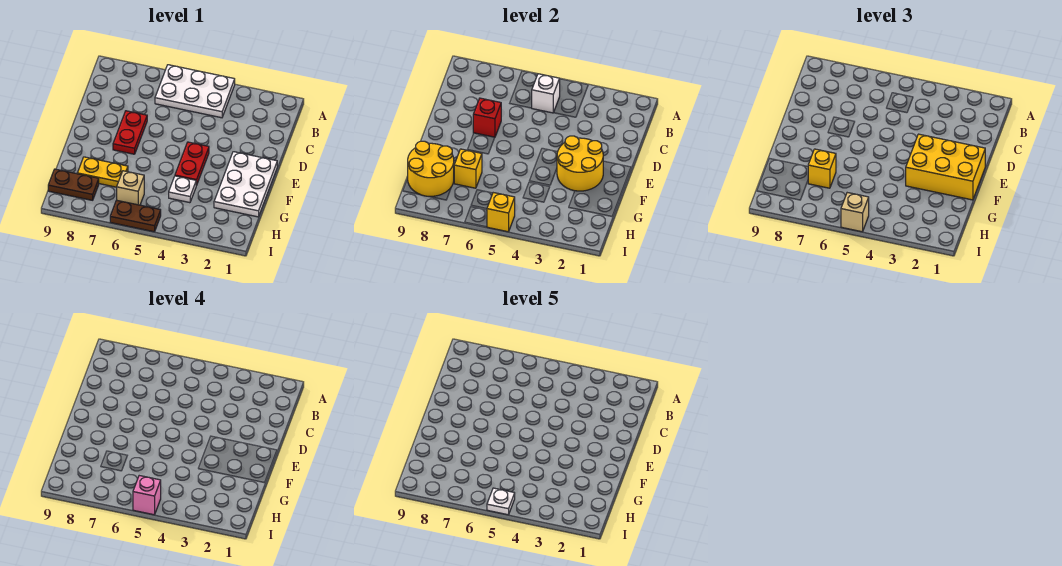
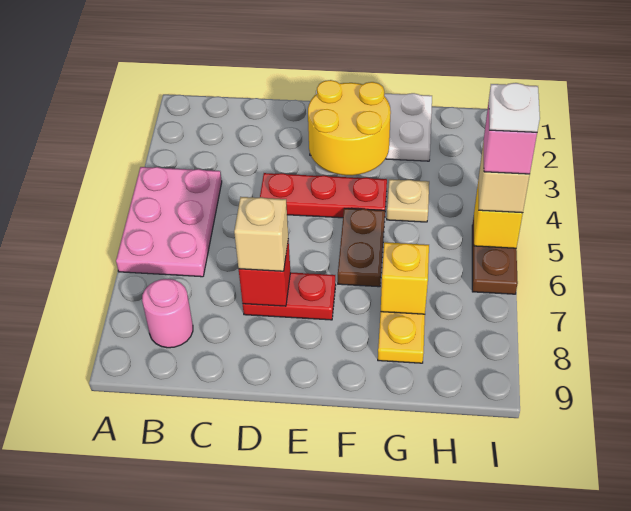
white plate A4:B6 level 1 -> pink plate A4:B6 level 1
white brick B5 level 2 -> none
none -> pink round brick B8 level 1
yellow brick E1:F3 level 3 -> none
red plate E4:F4 level 1 -> red plate D4:F4 level 1
white plate G4 level 1 -> tan plate G4 level 1
yellow brick G7 level 3 -> none
yellow round brick G8:H9 level 2 -> none
tan brick H6 level 1 -> tan brick D7 level 3
brown plate H8:H9 level 1 -> brown plate F5:F6 level 1

